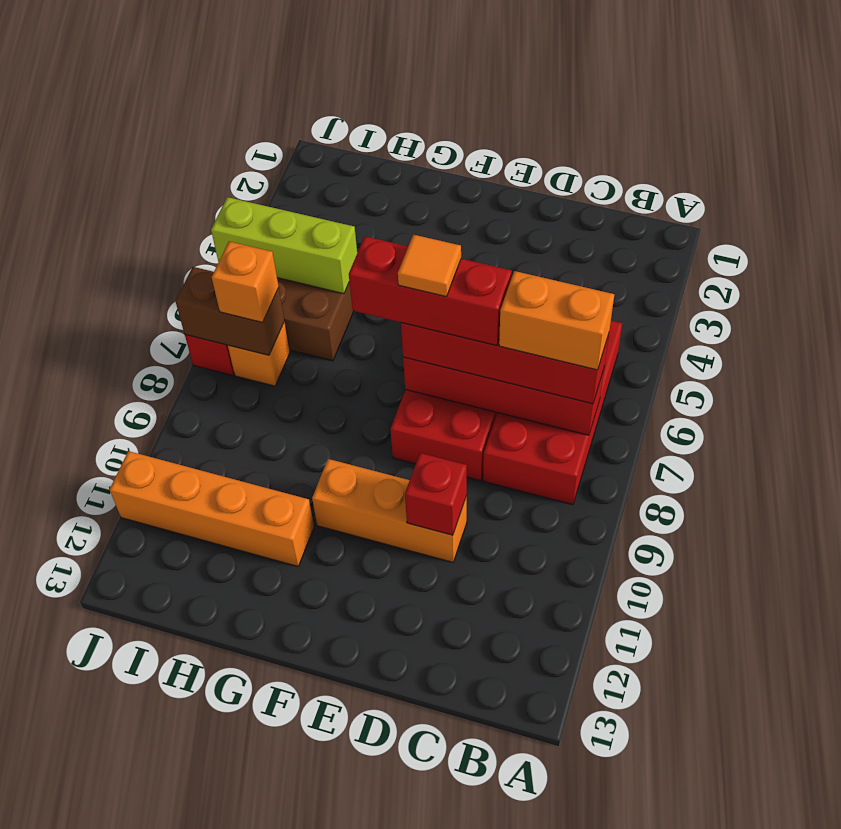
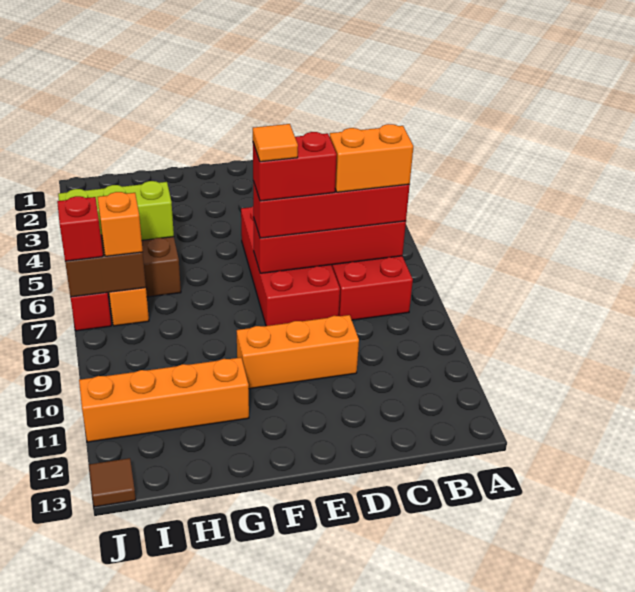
red brick D7:F7 level 4 -> red brick D7:E7 level 4
red brick D10 level 2 -> red brick J7 level 3
none -> brown tile J13 level 1

